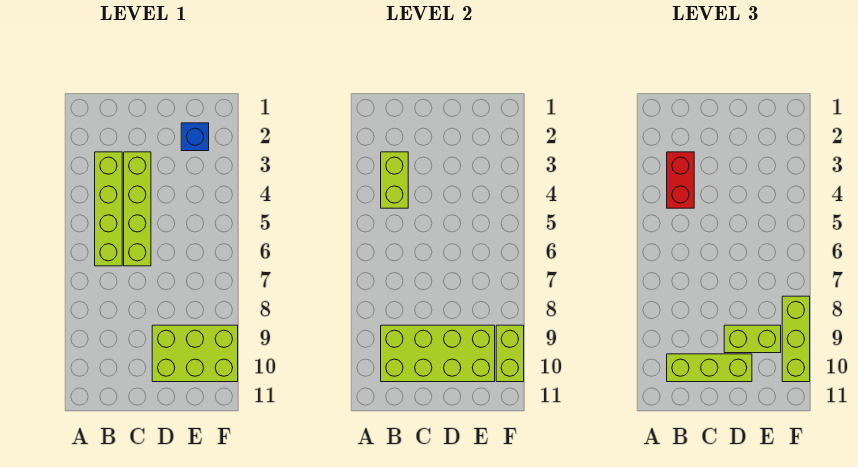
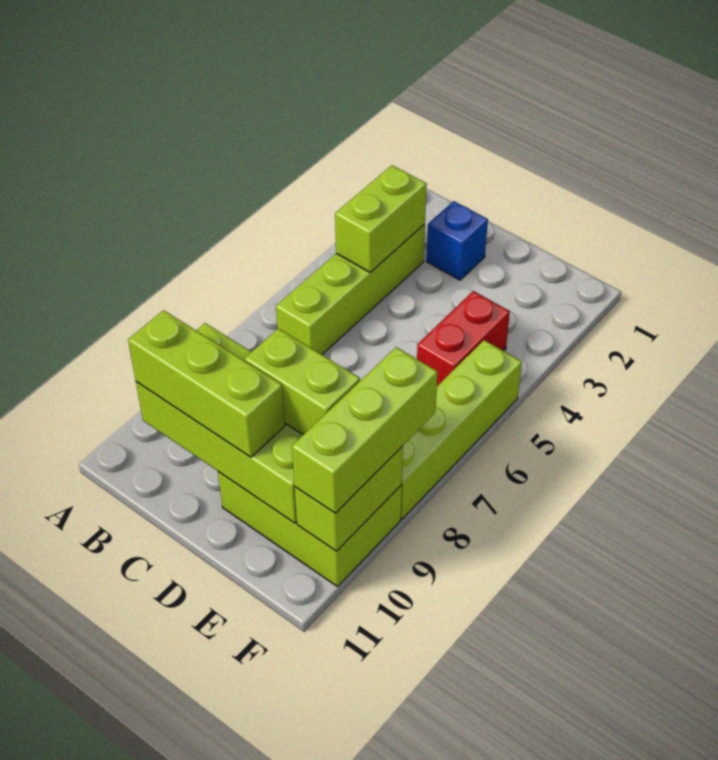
red brick B3:B4 level 3 -> red brick E4:E5 level 1
lime brick C3:C6 level 1 -> lime brick F5:F8 level 1
blue brick E2 level 1 -> blue brick C2 level 1

